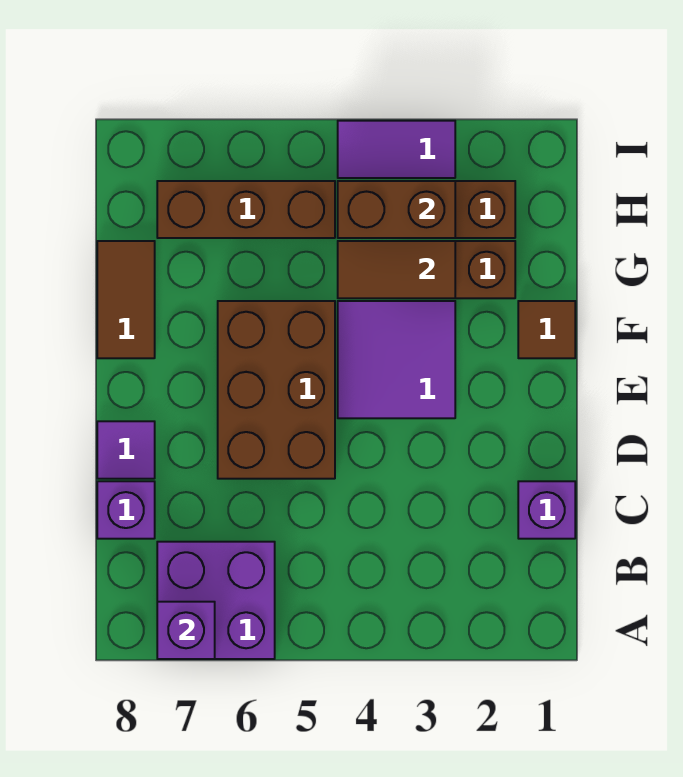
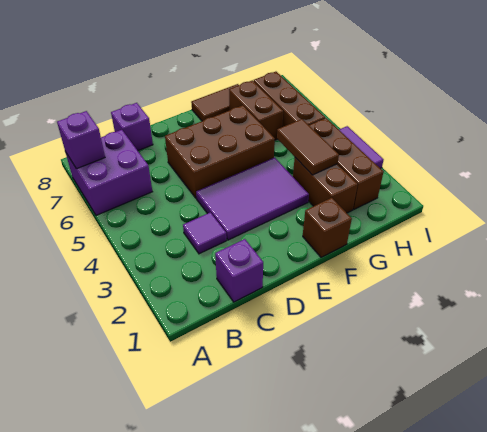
purple tile D8 level 1 -> purple tile C3 level 1
purple tile E3:F4 level 1 -> purple tile D3:F4 level 1
brown tile F1 level 1 -> brown brick F1 level 1
brown brick H3:H4 level 2 -> brown brick G6:G7 level 1

